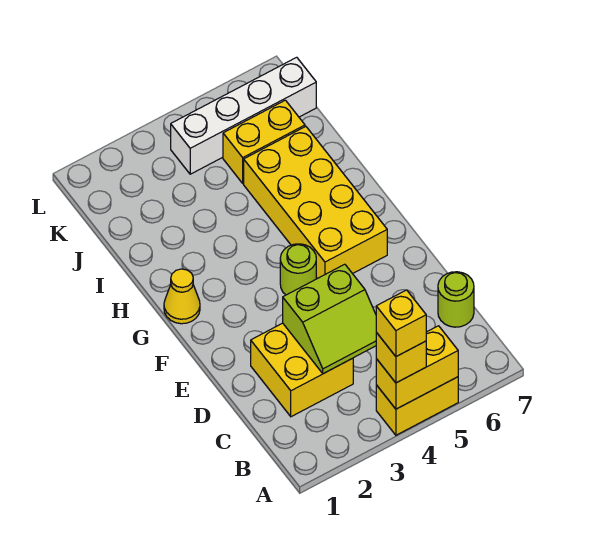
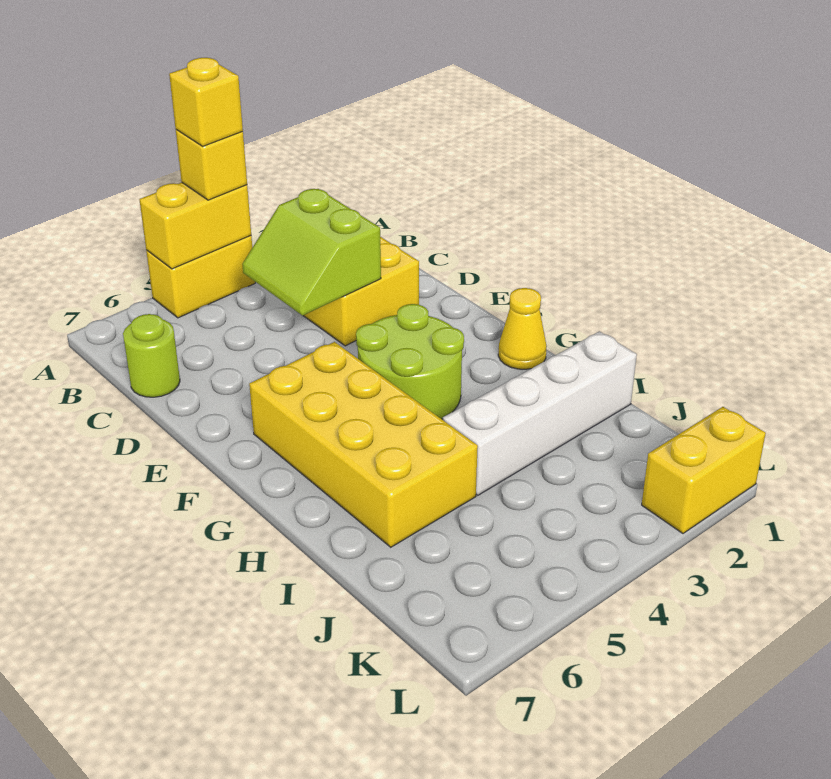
lime slope C3:D4 level 2 top D -> lime slope C3:D4 level 2 top 3
lime round brick F4 level 1 -> lime round brick F3:G4 level 1
yellow brick J5:J6 level 1 -> yellow brick L1:L2 level 1
white brick K4:K7 level 1 -> white brick I1:I4 level 1

